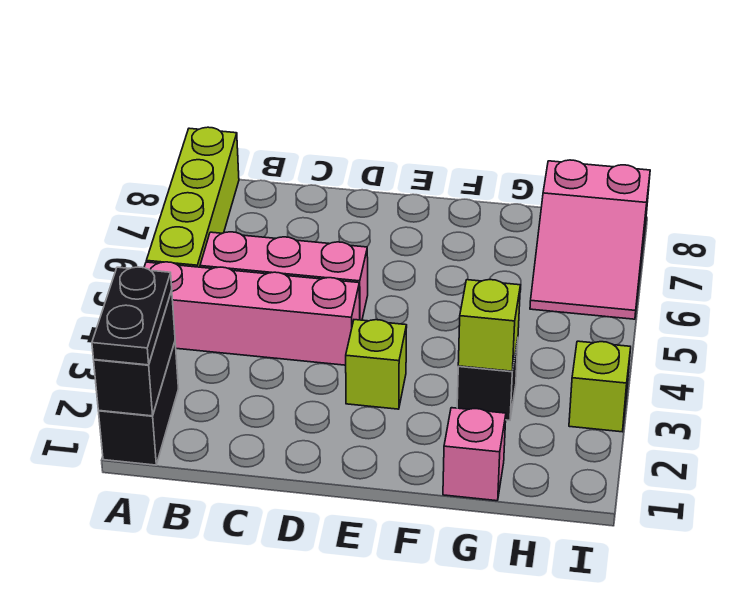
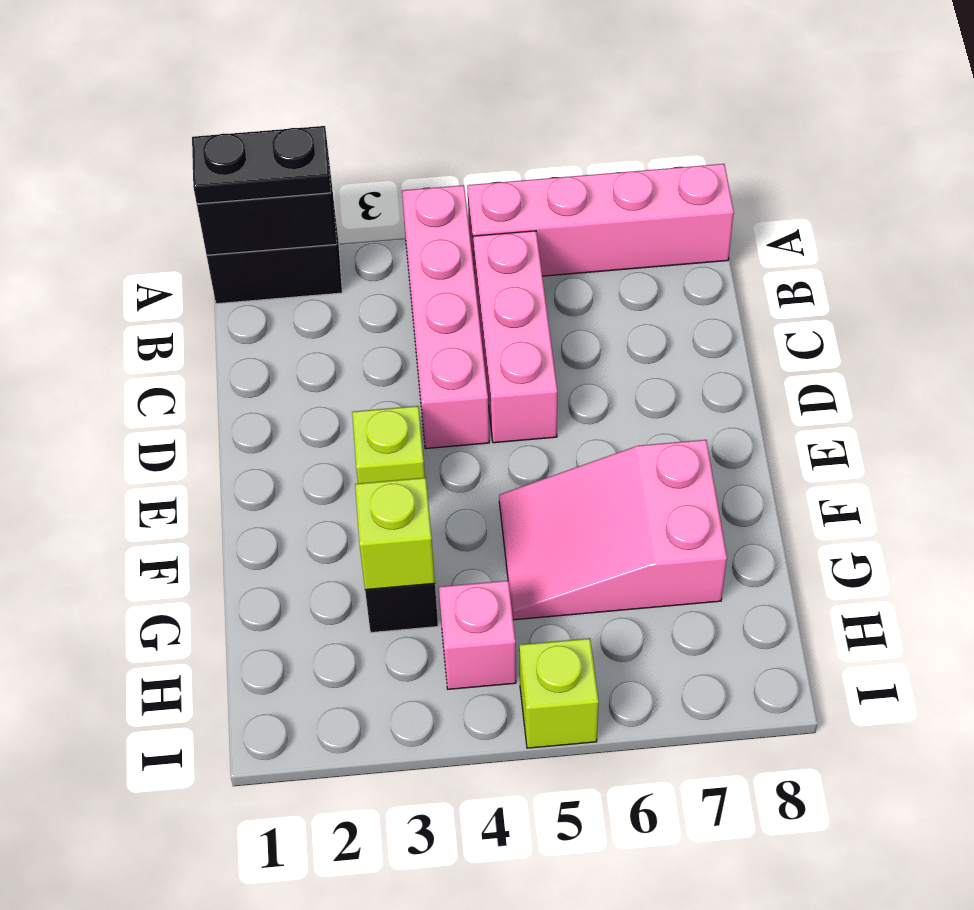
lime brick A5:A8 level 1 -> pink brick A5:A8 level 1
pink brick G1 level 1 -> pink brick H4 level 1
pink slope H6:I8 level 1 top 8 -> pink slope F5:G7 level 1 top 7
lime brick I3 level 1 -> lime brick I5 level 1

